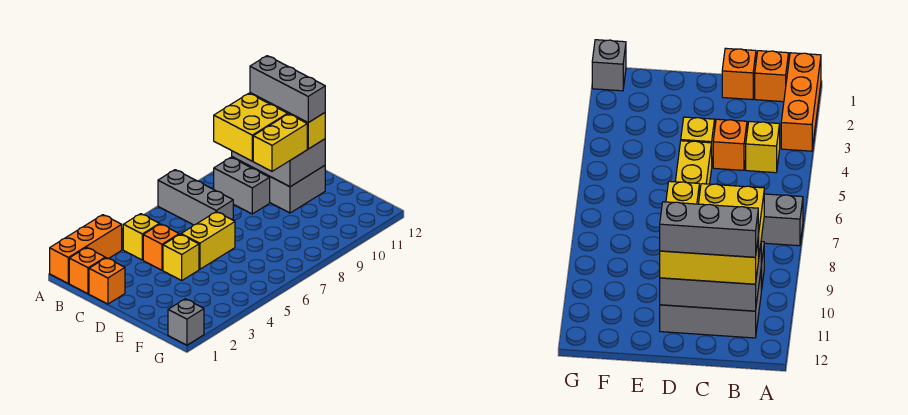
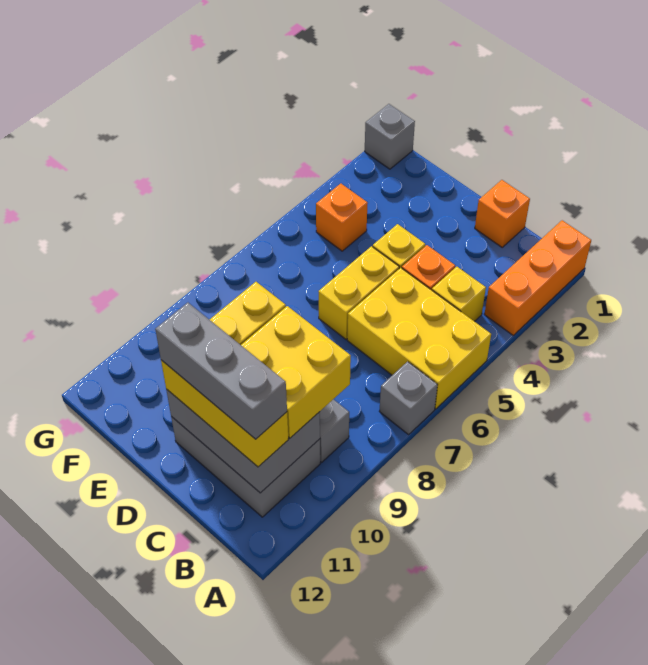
none -> yellow brick A5:C6 level 1
grey brick A7:C7 level 1 -> grey brick A7 level 1
orange brick B1 level 1 -> orange brick F4 level 1

